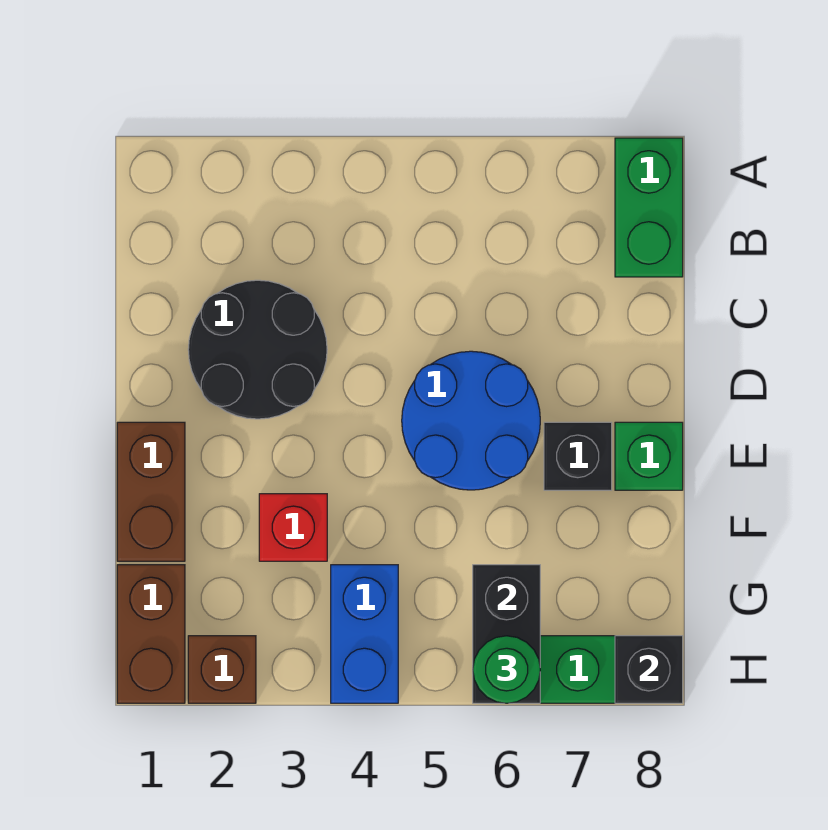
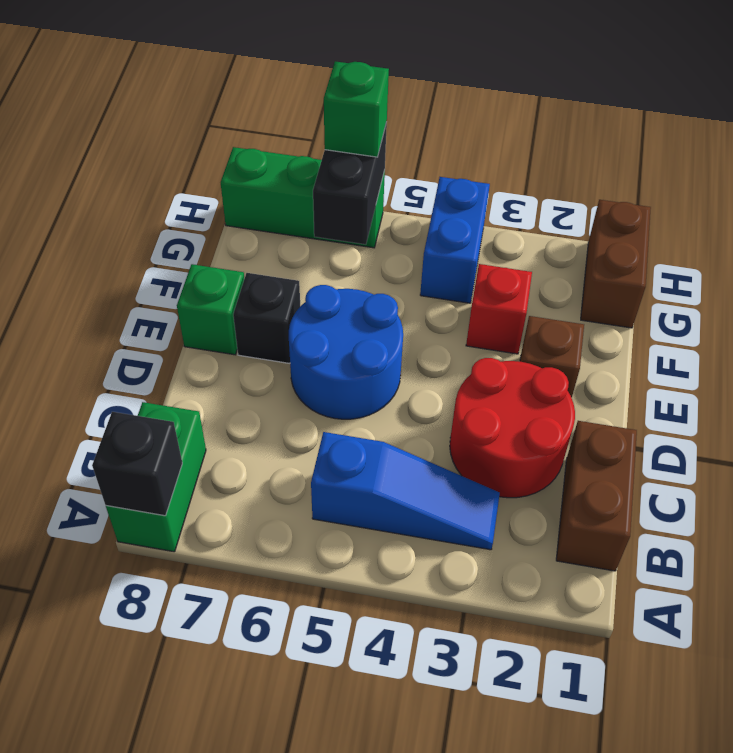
none -> blue slope B3:B5 level 1 top 5
black round brick C2:D3 level 1 -> red round brick C2:D3 level 1
brown brick E1:F1 level 1 -> brown brick B1:C1 level 1
brown brick H2 level 1 -> brown brick E2 level 1
green round brick H6 level 3 -> green brick H6 level 3
black brick H8 level 2 -> black brick A8 level 2

